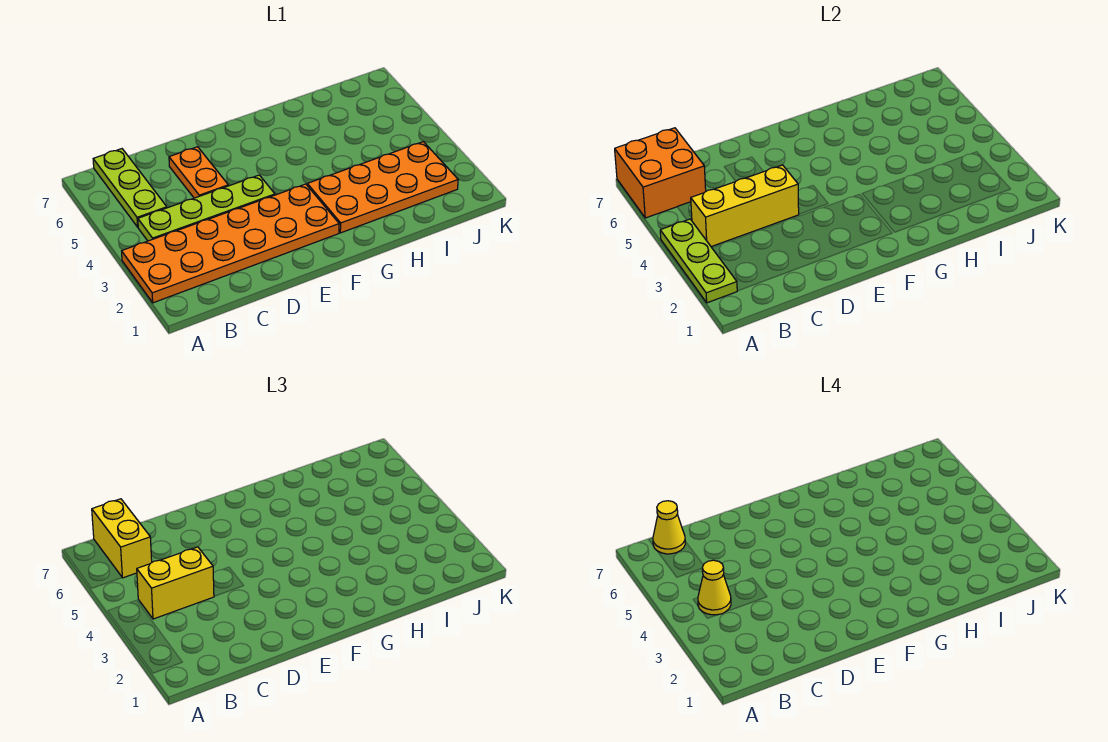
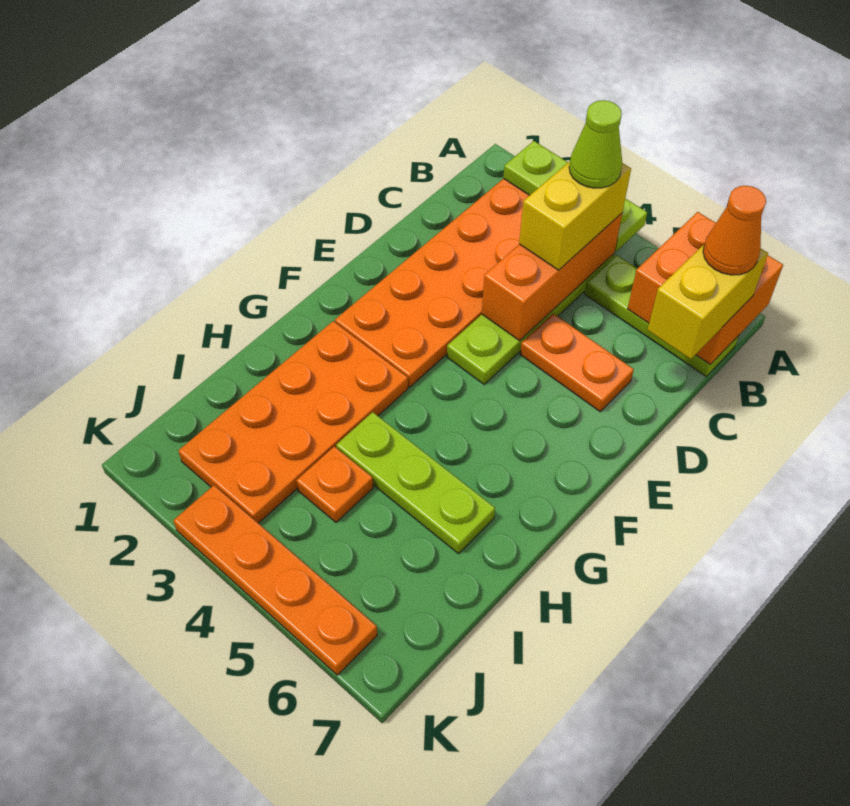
yellow brick B4:D4 level 2 -> orange brick B4:D4 level 2
yellow cone B4 level 4 -> lime cone B4 level 4
yellow brick B6:B7 level 3 -> yellow brick B7:C7 level 3
yellow cone B7 level 4 -> orange cone B7 level 4
none -> lime plate H4:H6 level 1
none -> orange plate I4 level 1
none -> orange plate K3:K6 level 1

